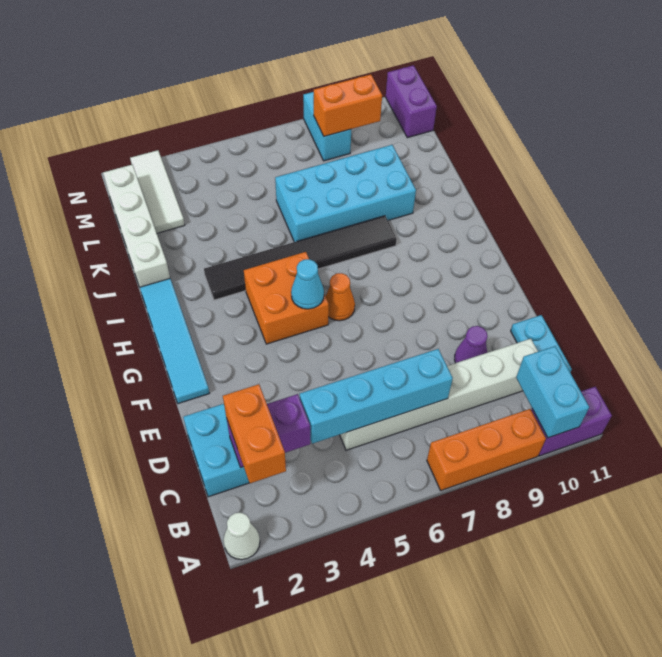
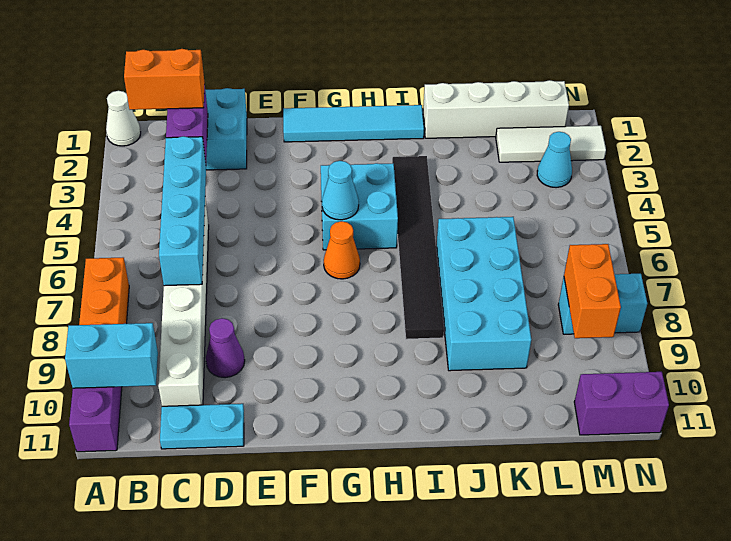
orange brick G4:H5 level 1 -> cyan brick G4:H5 level 1
none -> cyan cone M3 level 1

